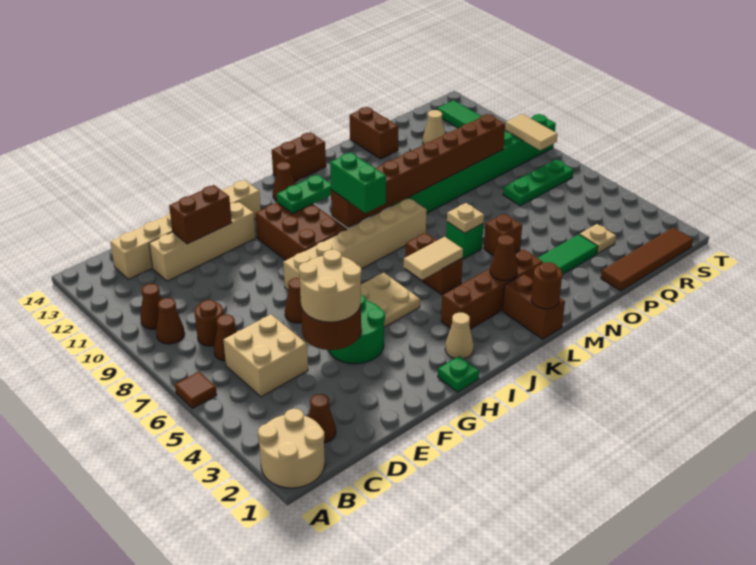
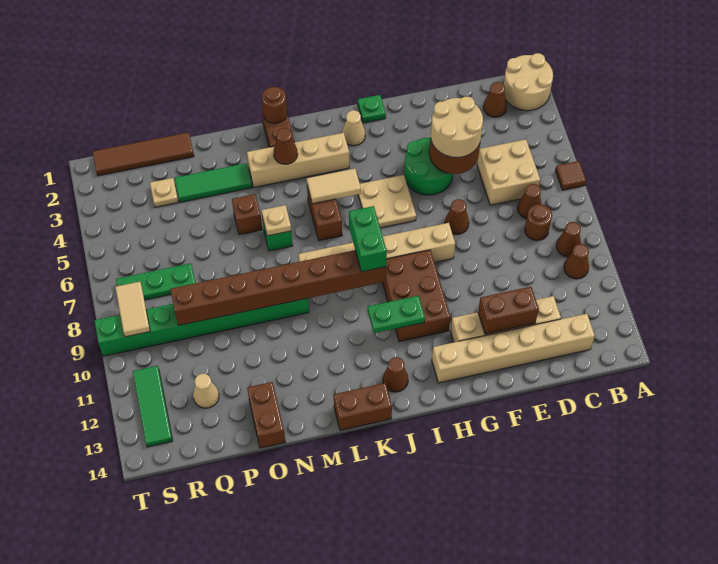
brown brick J3:M3 level 1 -> tan brick J3:M3 level 1

